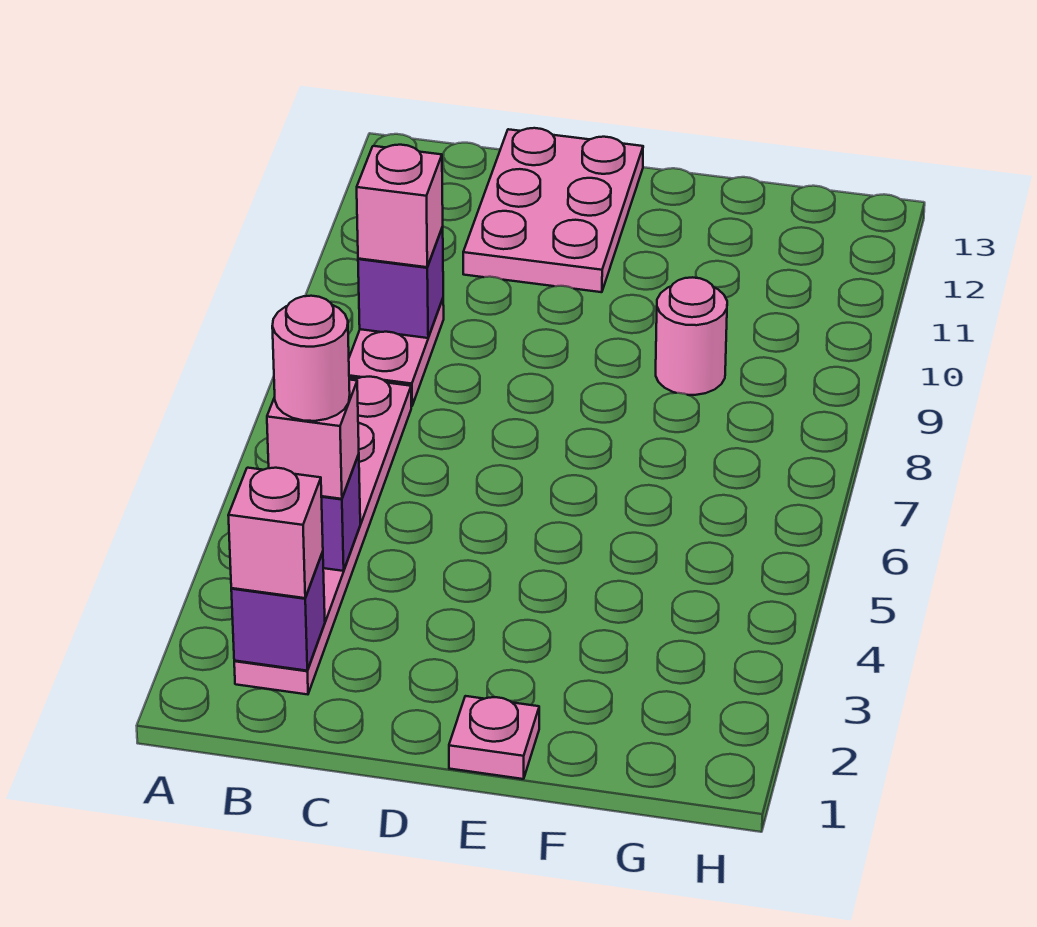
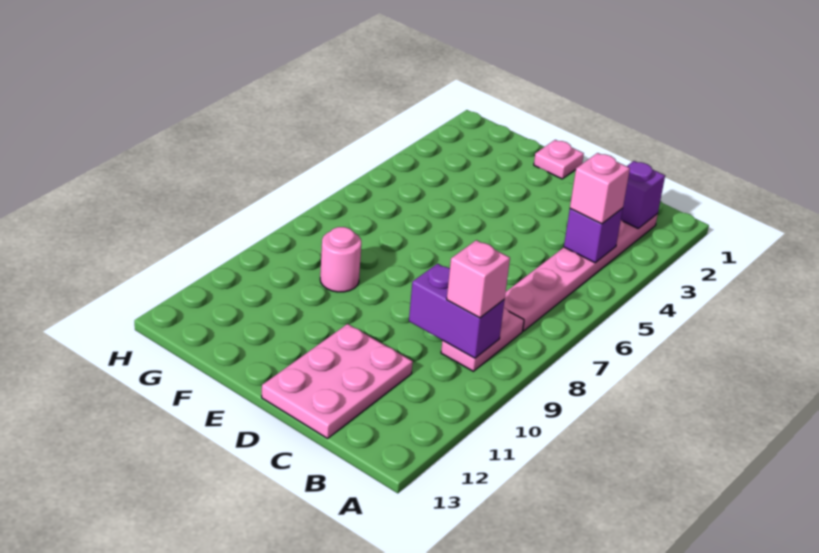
pink brick B2 level 3 -> none
pink round brick B4 level 4 -> none
purple brick B9 level 2 -> purple brick B9:C9 level 2

